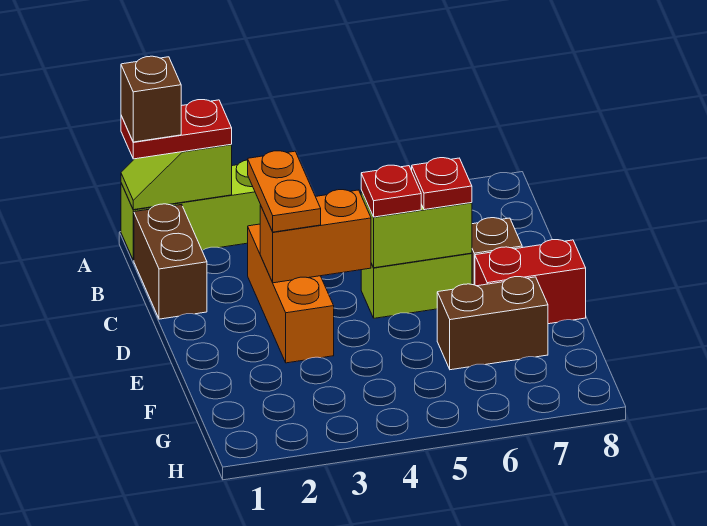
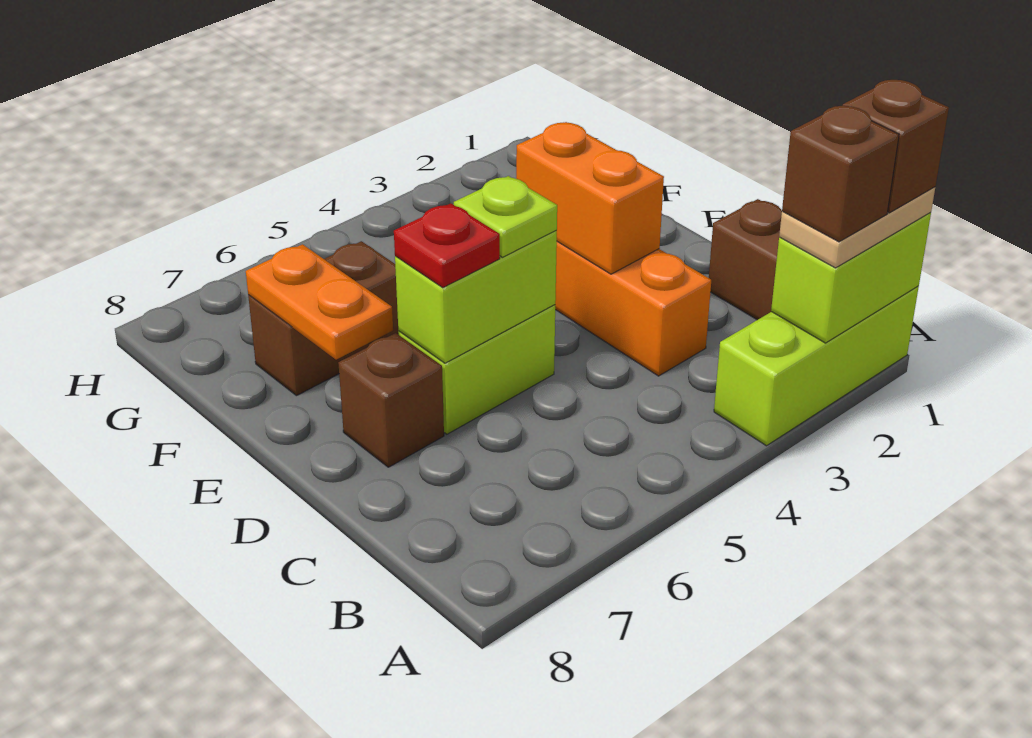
lime slope A1:A2 level 2 top 2 -> lime brick A1:A2 level 2
red plate A1:A2 level 3 -> tan plate A1:A2 level 3
none -> brown brick A2 level 4
orange plate C3:D3 level 3 -> orange plate E7:F7 level 2
orange brick D3:D4 level 2 -> orange brick D3:E3 level 2
red plate D5 level 3 -> lime plate D5 level 3
red brick E7:E8 level 1 -> none

